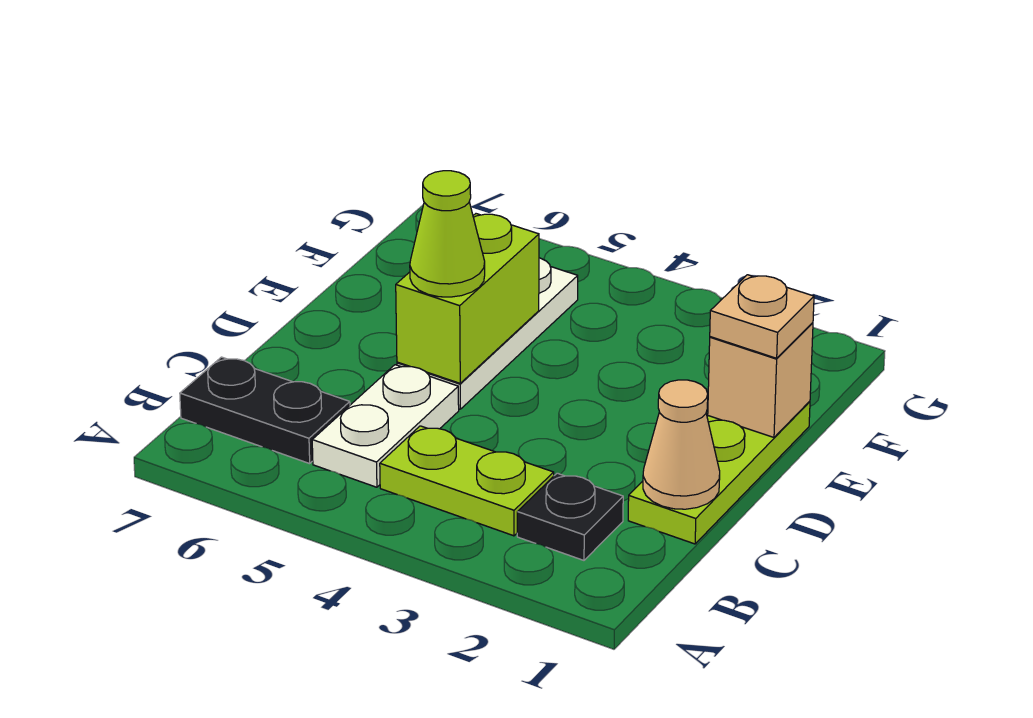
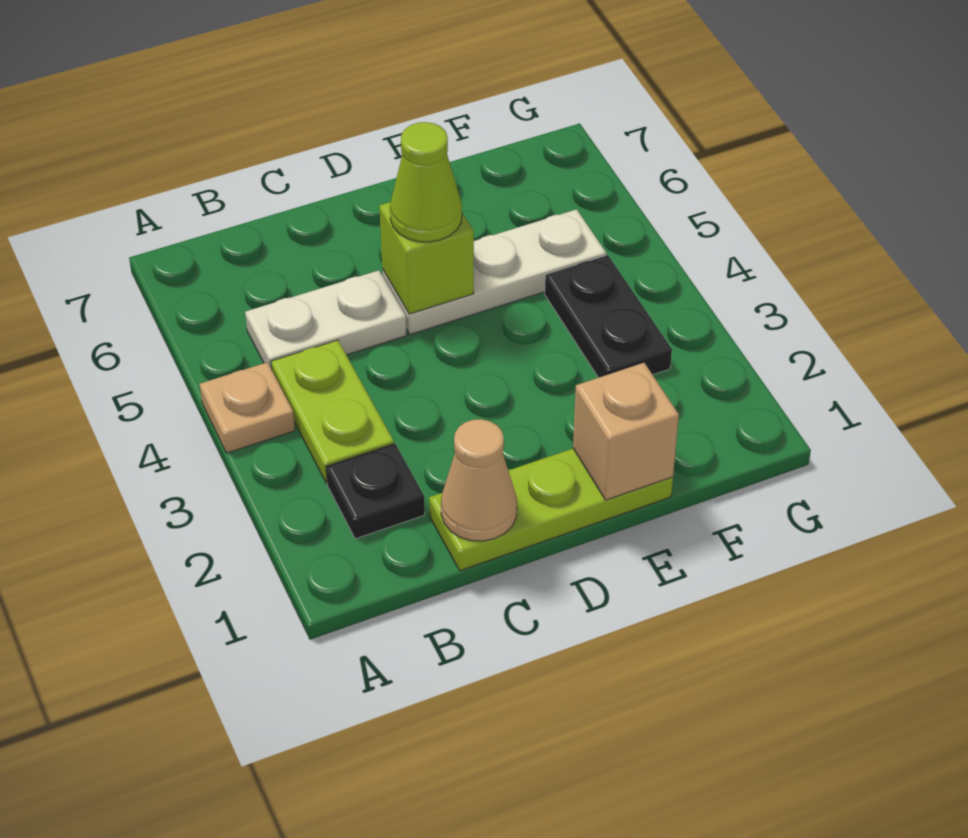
black plate B6:B7 level 1 -> black plate F3:F4 level 1
lime brick D5:E5 level 2 -> lime brick D5 level 2
tan plate E1 level 3 -> tan plate A4 level 1

